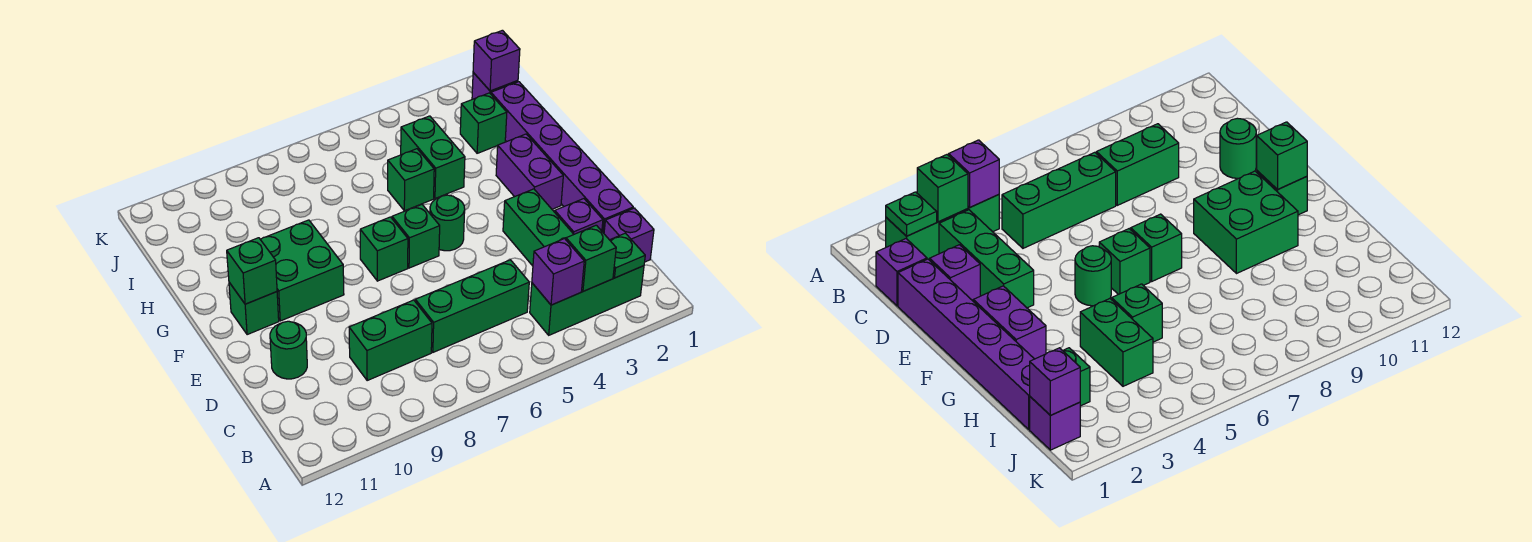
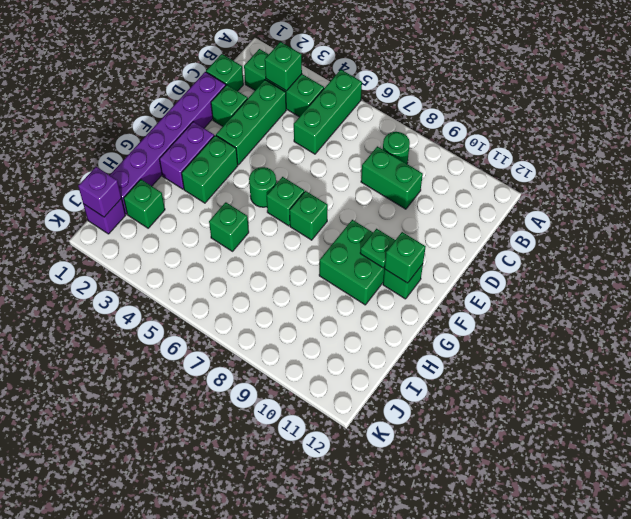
green plate B2 level 2 -> green plate F10 level 2
purple brick B4 level 2 -> none
purple brick C1 level 1 -> green brick C1 level 1
green brick C5:C7 level 1 -> green brick A5:C5 level 1
purple brick D2 level 1 -> green brick D2 level 1
green round brick D11 level 1 -> green round brick B8 level 1
green brick H4:I4 level 1 -> green brick F3:G3 level 1

